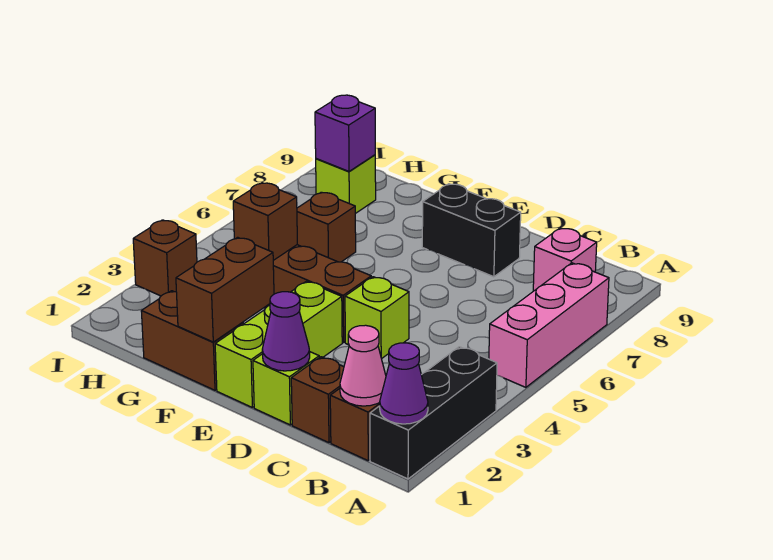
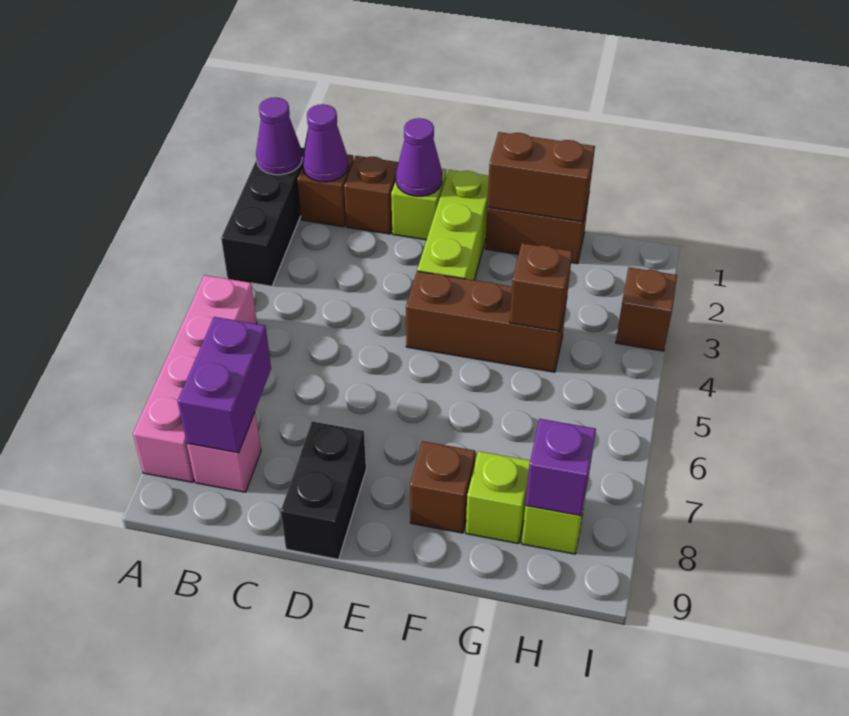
pink brick A5:A7 level 1 -> pink brick A5:A8 level 1
pink cone B1 level 2 -> purple cone B1 level 2
none -> purple brick B7:B8 level 2
lime brick D4 level 1 -> lime brick G8 level 1
black brick D8:E8 level 1 -> black brick D8:D9 level 1
brown brick F1:F2 level 2 -> brown brick F1:G1 level 2
brown brick G6 level 1 -> brown brick F8 level 1

